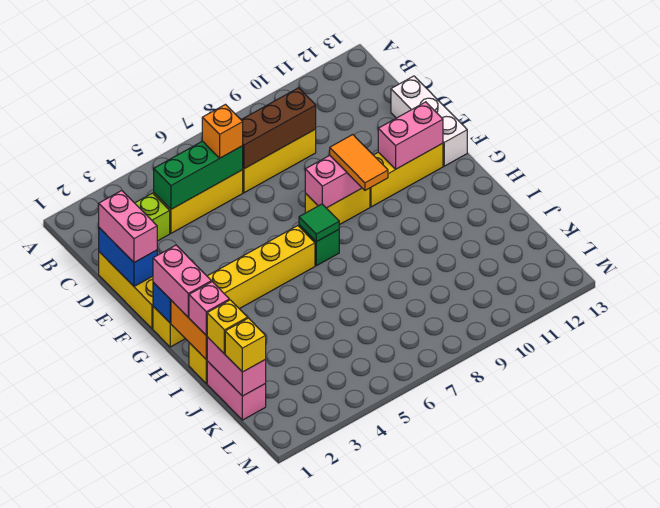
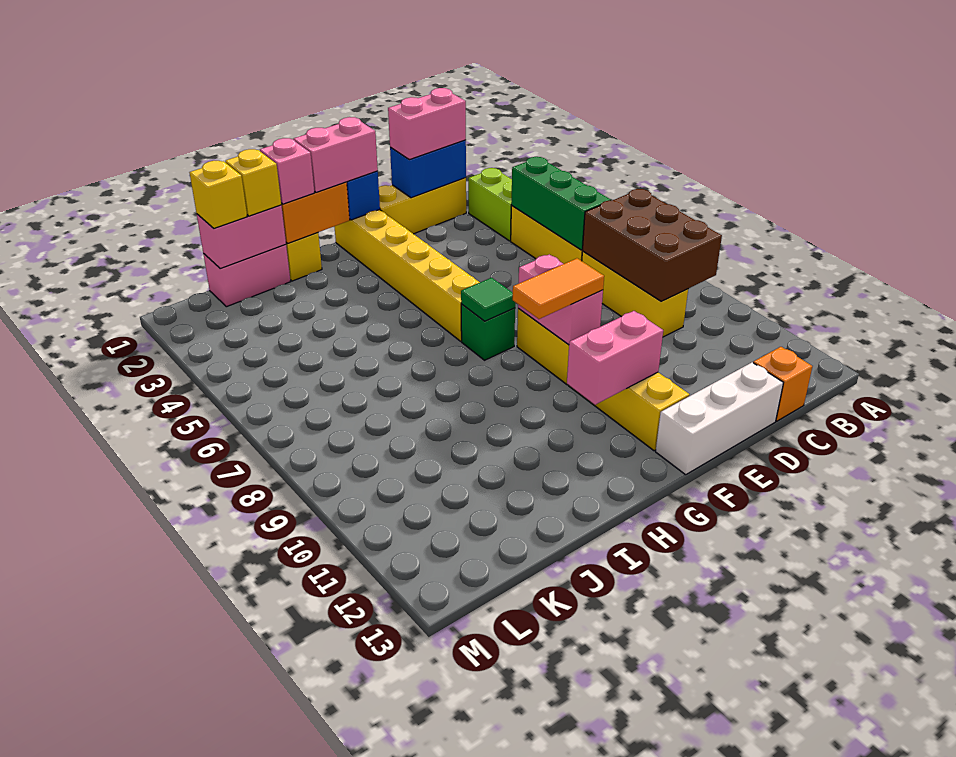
orange brick C6 level 3 -> orange brick C13 level 1
brown brick C7:C9 level 2 -> brown brick B7:C9 level 2
pink brick F11:F12 level 2 -> pink brick F11:G11 level 2

